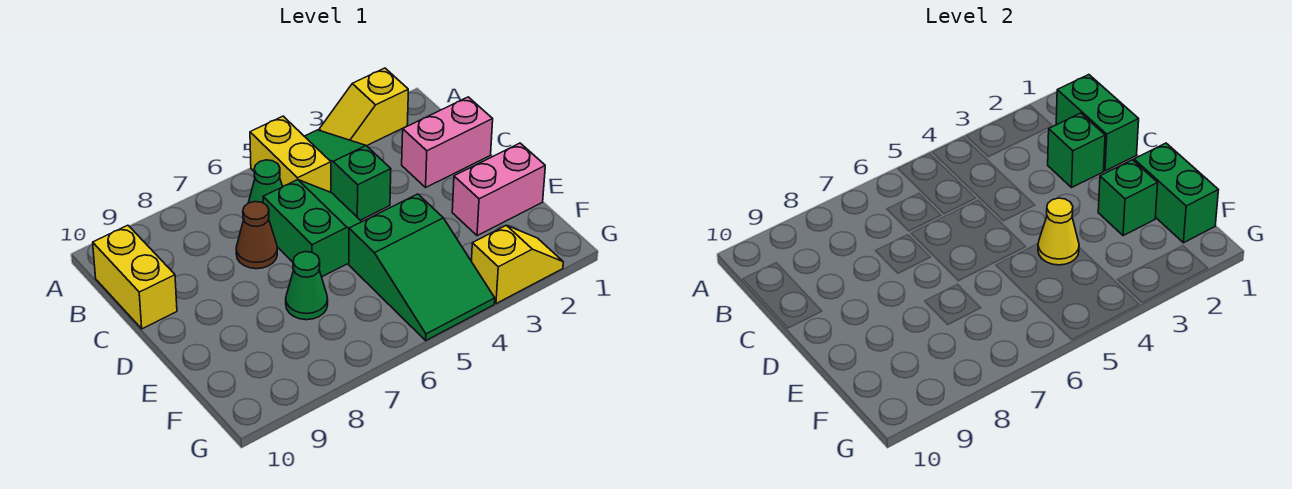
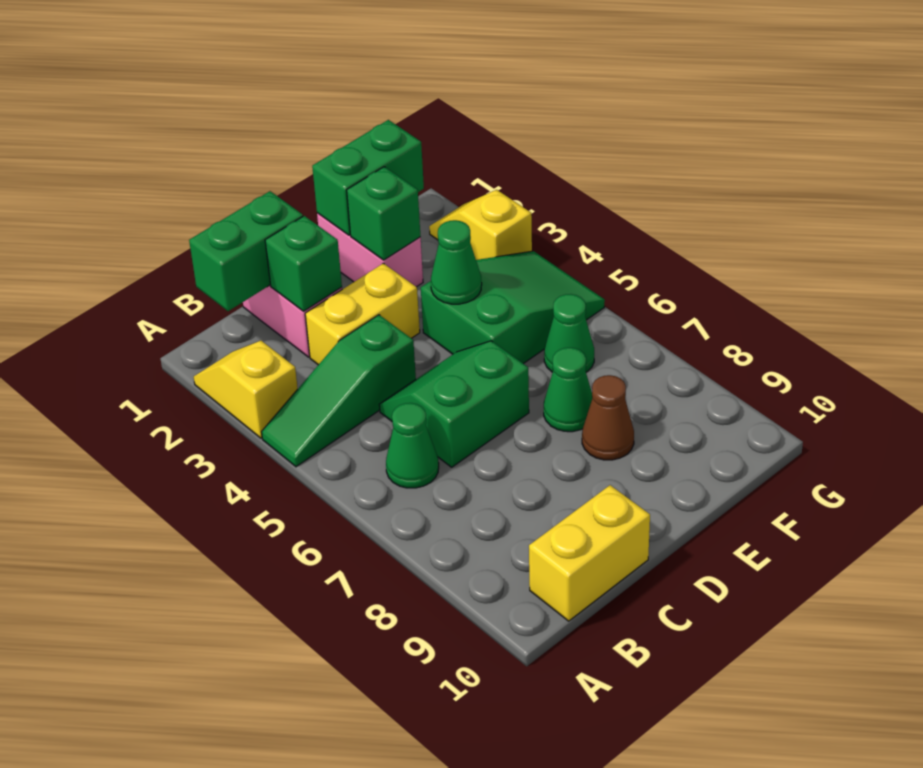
yellow slope A2:A3 level 1 top 2 -> yellow slope A2:A3 level 1 top 3
yellow brick A5:B5 level 1 -> yellow brick C3:D3 level 1
brown cone C7 level 1 -> brown cone E8 level 1
yellow cone E4 level 2 -> green cone E4 level 2
none -> green cone F6 level 1

